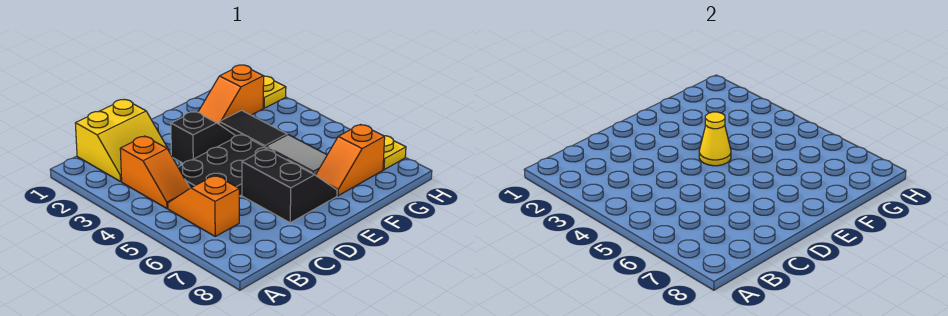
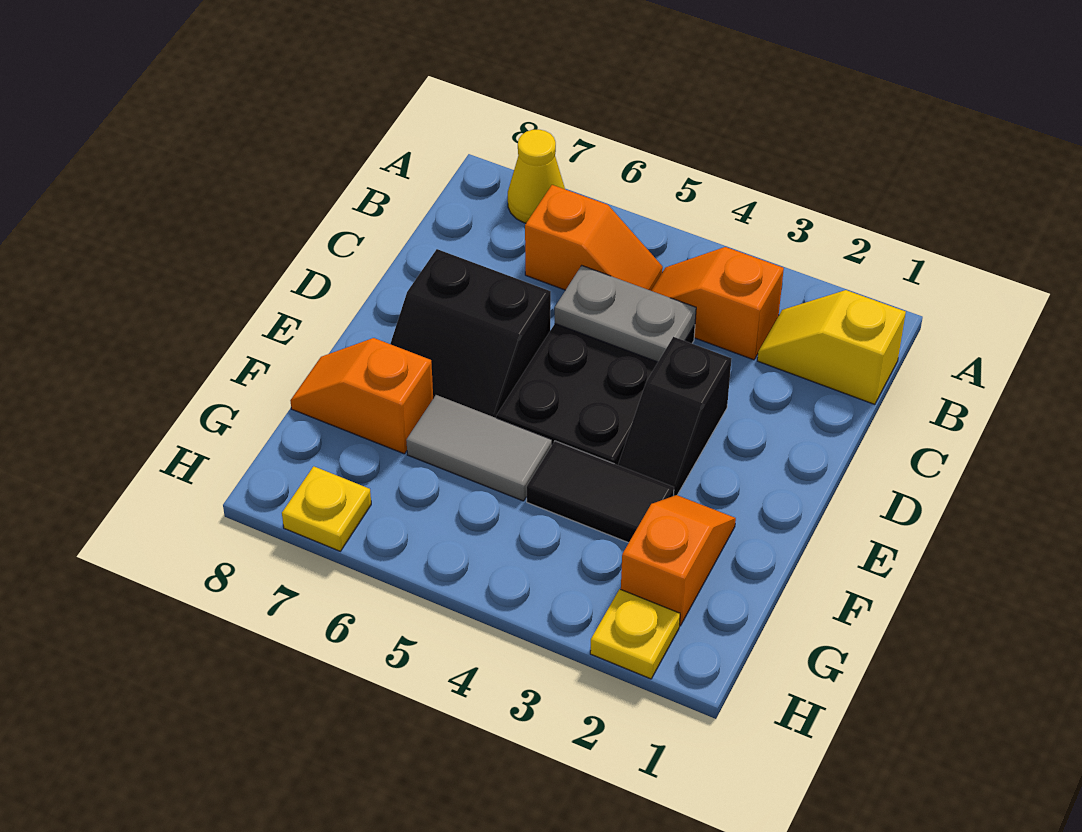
yellow slope B1:C2 level 1 top 1 -> yellow slope B1:B2 level 1 top 1
none -> grey plate C4:C5 level 2
yellow cone E4 level 2 -> yellow cone A7 level 1
orange slope F7:G7 level 1 top G -> orange slope F7:F8 level 1 top 7

